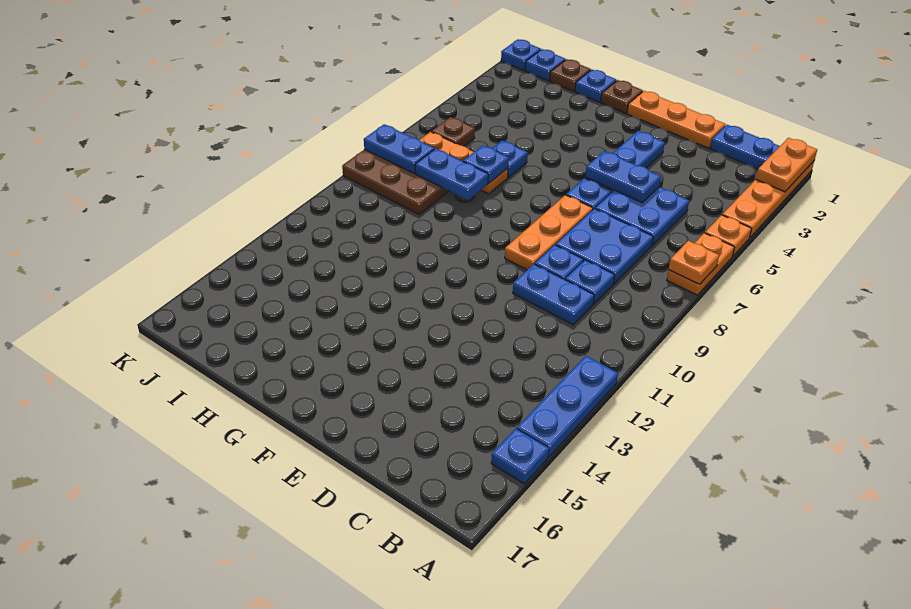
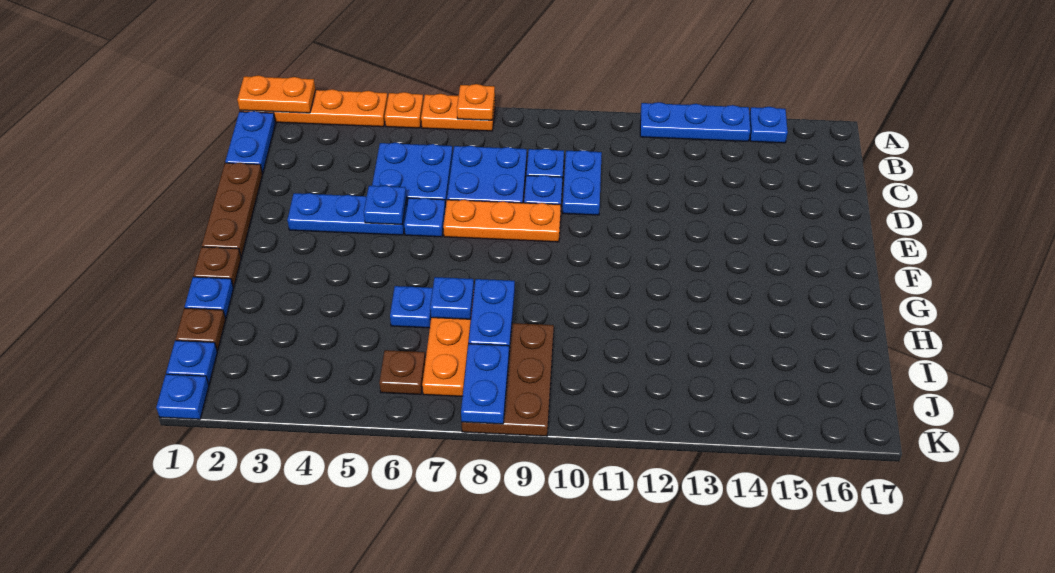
orange plate D1:F1 level 1 -> brown plate D1:F1 level 1
blue plate D5:E5 level 2 -> blue plate E5 level 2

